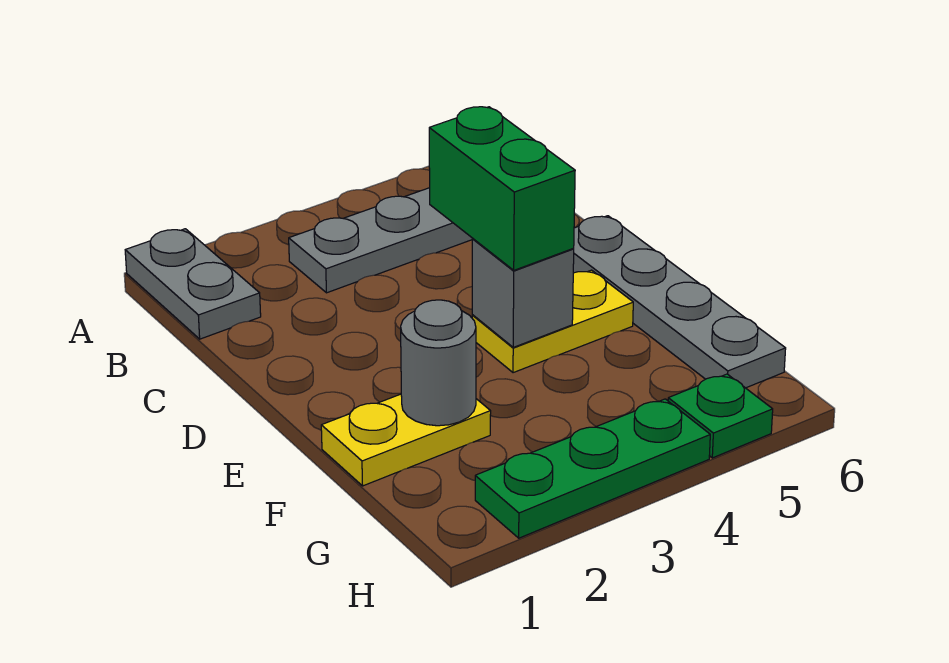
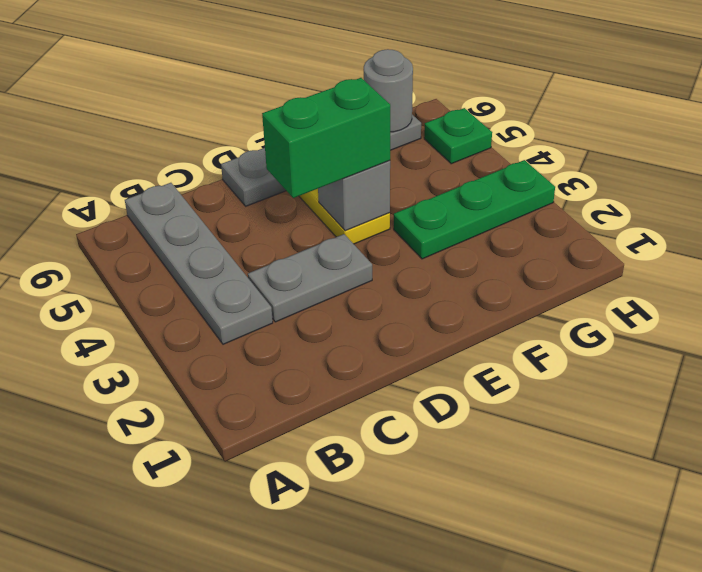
grey plate A1:B1 level 1 -> grey plate C3:D3 level 1
yellow plate F1:F2 level 1 -> none
grey round brick F2 level 2 -> grey round brick G6 level 2
green plate H2:H4 level 1 -> green plate F3:H3 level 1

